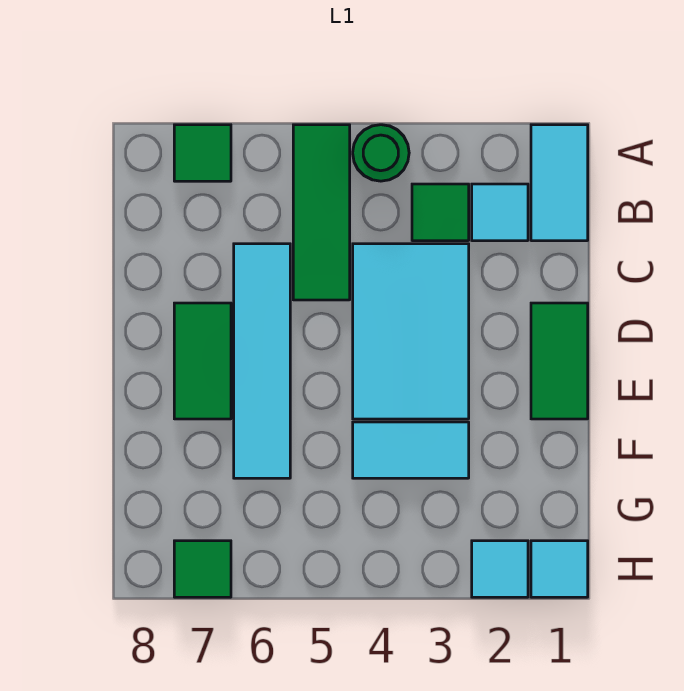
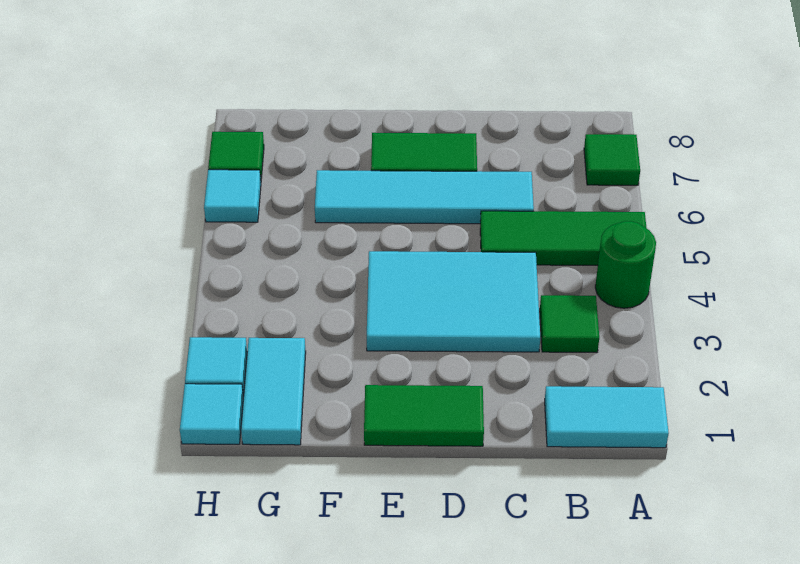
cyan tile B2 level 1 -> cyan tile H6 level 1
cyan tile F3:F4 level 1 -> cyan tile G1:G2 level 1

